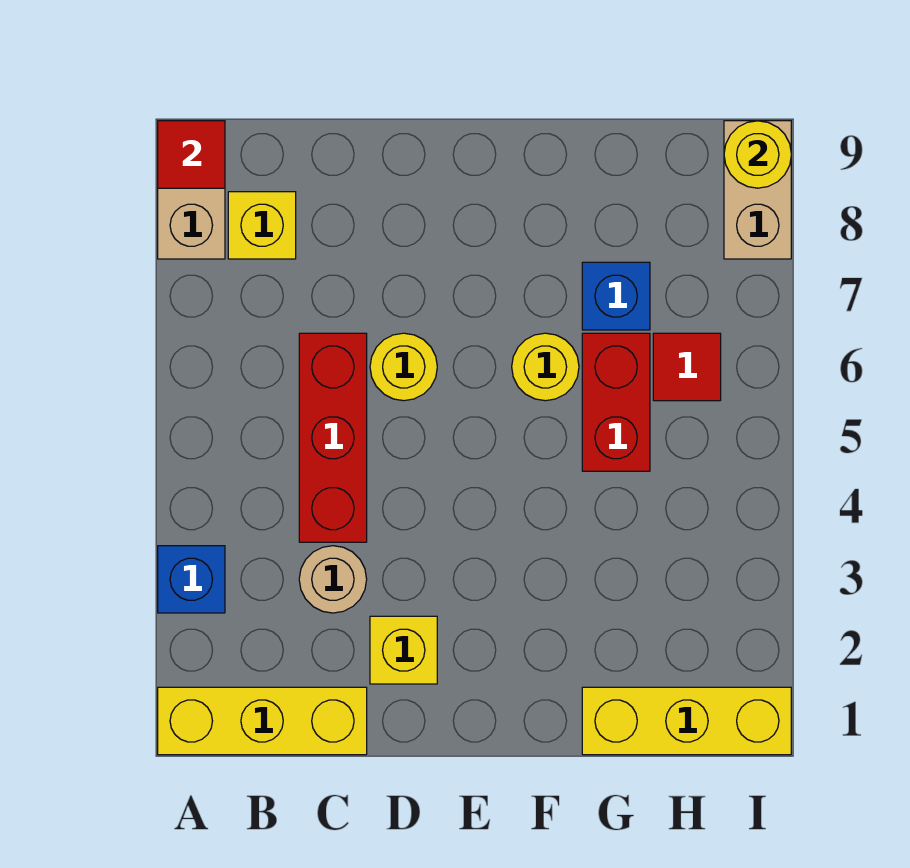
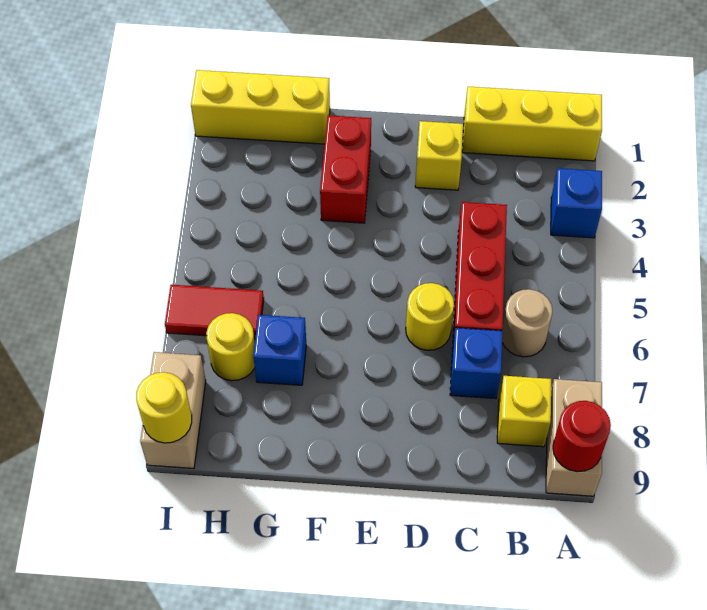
red tile A9 level 2 -> red round brick A9 level 2
tan round brick C3 level 1 -> tan round brick B6 level 1
none -> blue brick C7 level 1
yellow round brick F6 level 1 -> yellow round brick H7 level 1
red brick G5:G6 level 1 -> red brick F2:F3 level 1
red tile H6 level 1 -> red tile H6:I6 level 1

